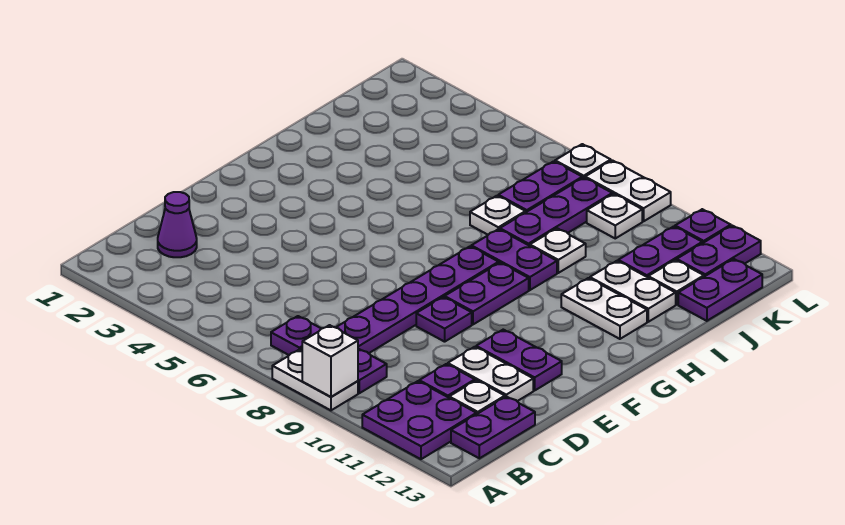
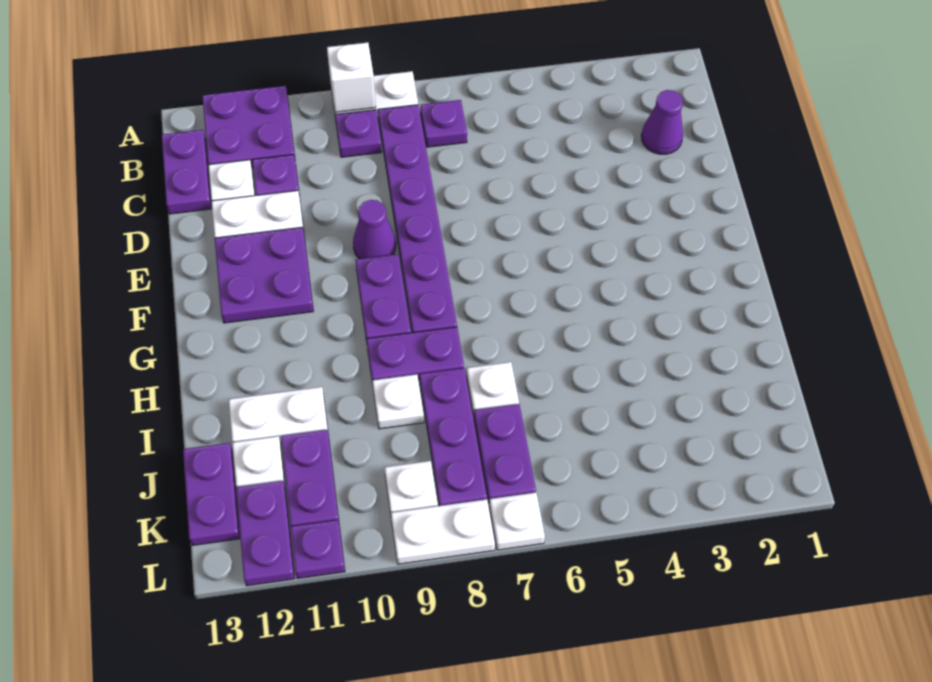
purple plate E9 level 1 -> purple cone E9 level 1
purple plate E11:E12 level 1 -> purple plate E11:F12 level 1
white plate H11:H12 level 1 -> none

